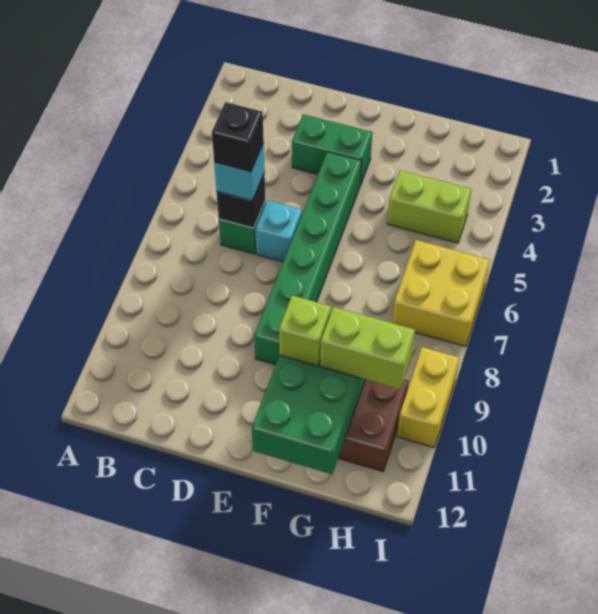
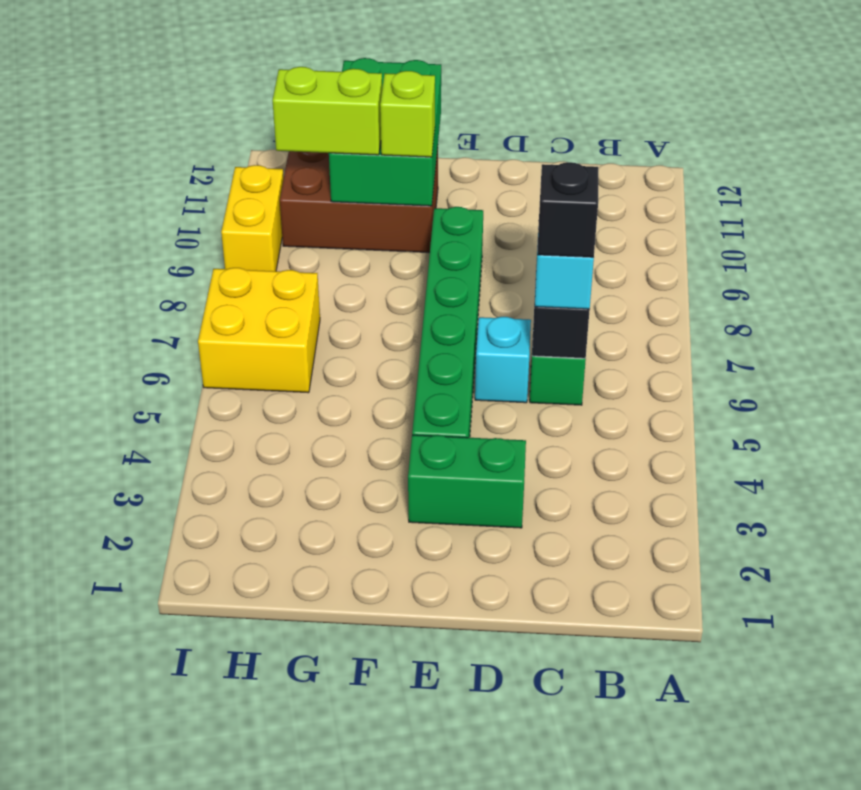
lime brick G4:H4 level 1 -> none

